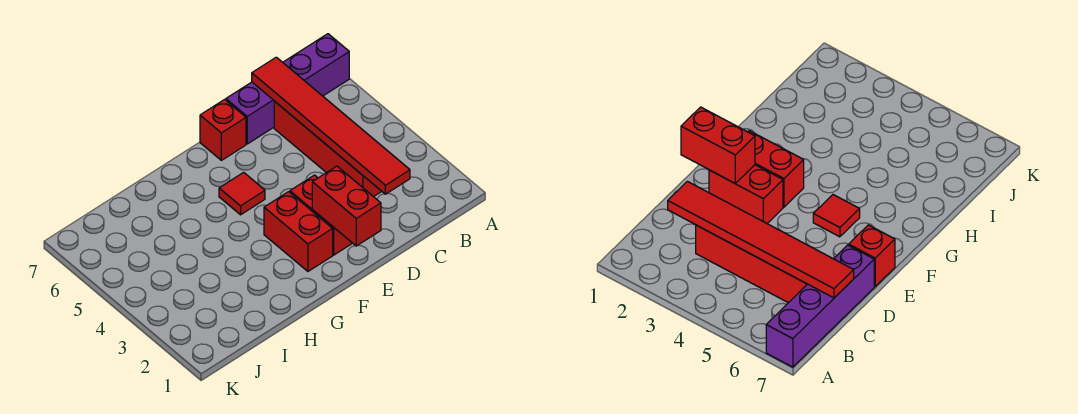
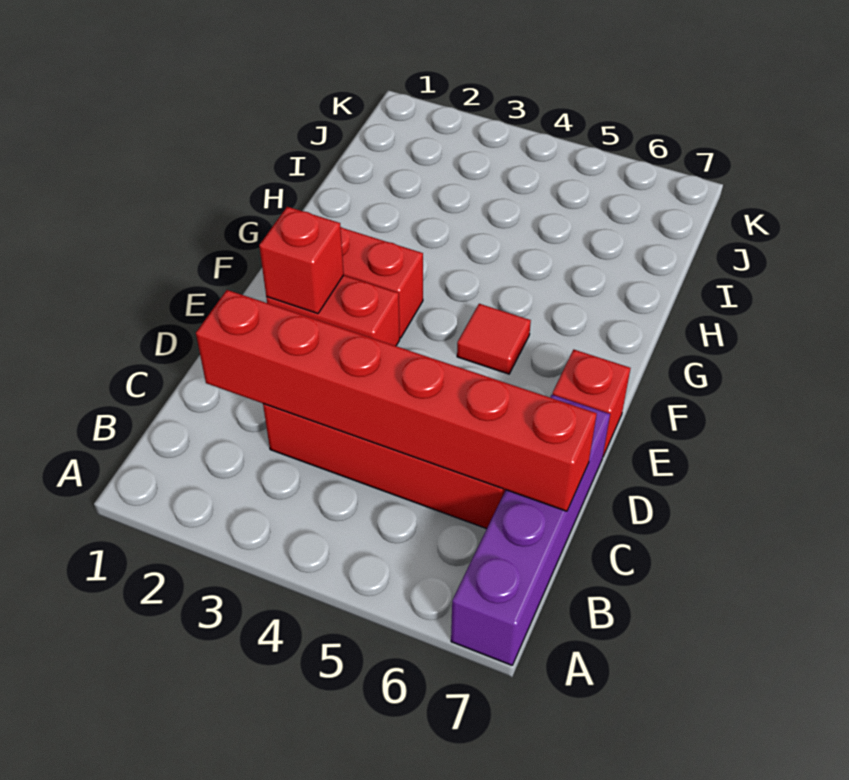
red tile C2:C7 level 2 -> red brick C2:C7 level 2
red brick E1:E2 level 2 -> red brick E2 level 2

